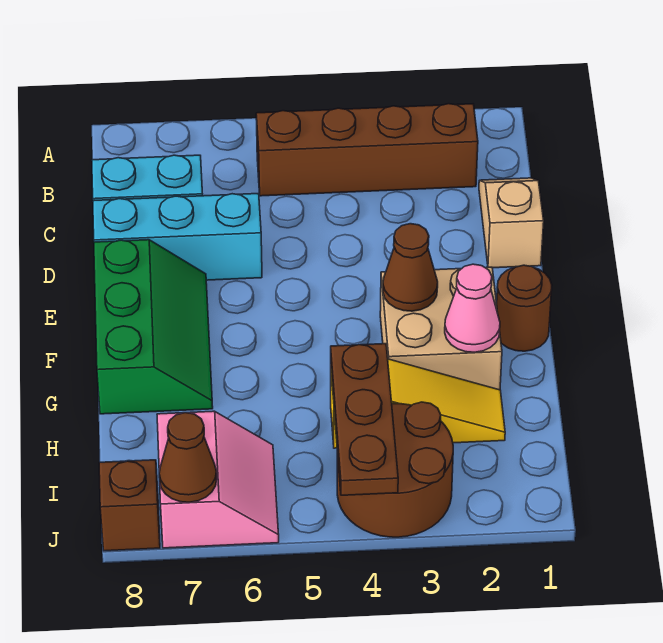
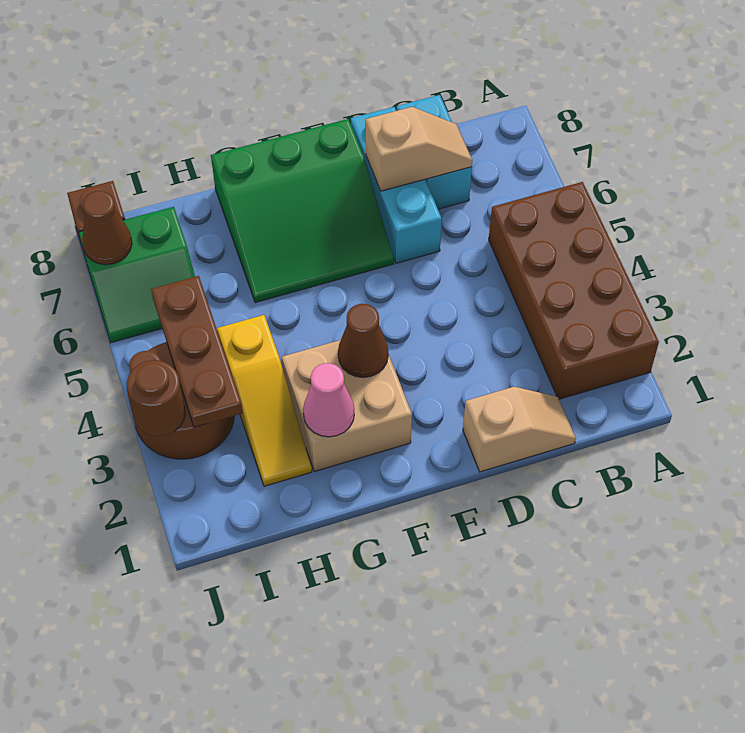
brown brick B2:B5 level 1 -> brown brick A2:B5 level 1
none -> tan slope C7:D7 level 2 top D
green slope E7:G8 level 1 top 8 -> green slope E6:G8 level 1 top 8
brown round brick F1 level 1 -> brown round brick J3 level 2
brown plate H4:J4 level 2 -> brown plate I3:I5 level 2
pink slope I6:J7 level 1 top 7 -> green slope I6:J7 level 1 top 7

